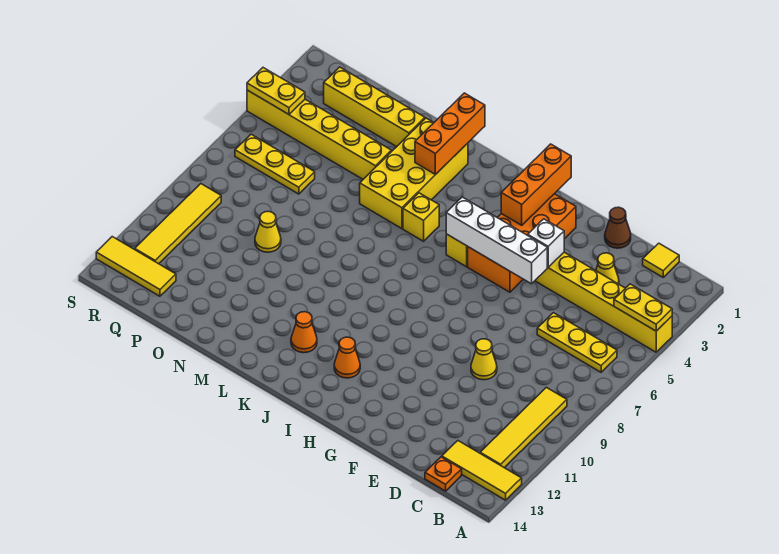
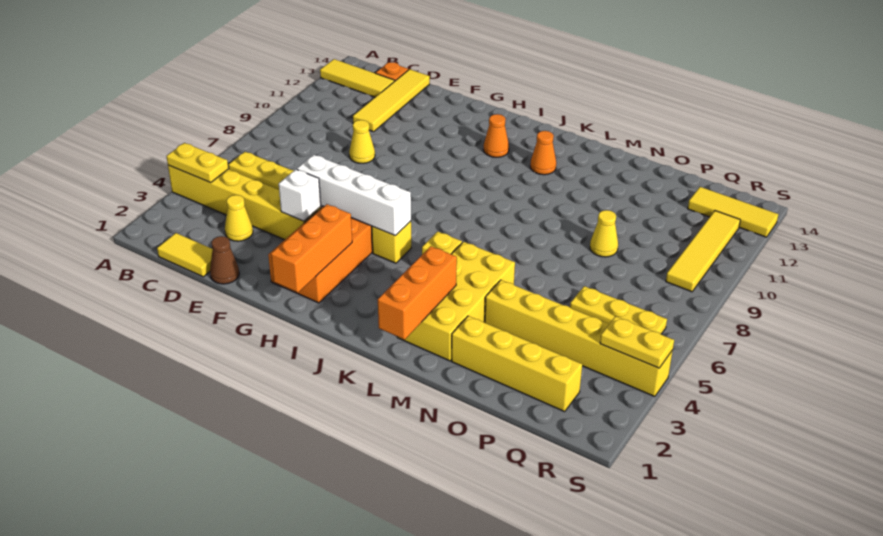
yellow tile B9:B12 level 1 -> yellow tile D11:D14 level 1
yellow tile C1 level 1 -> yellow tile C1:D1 level 1

